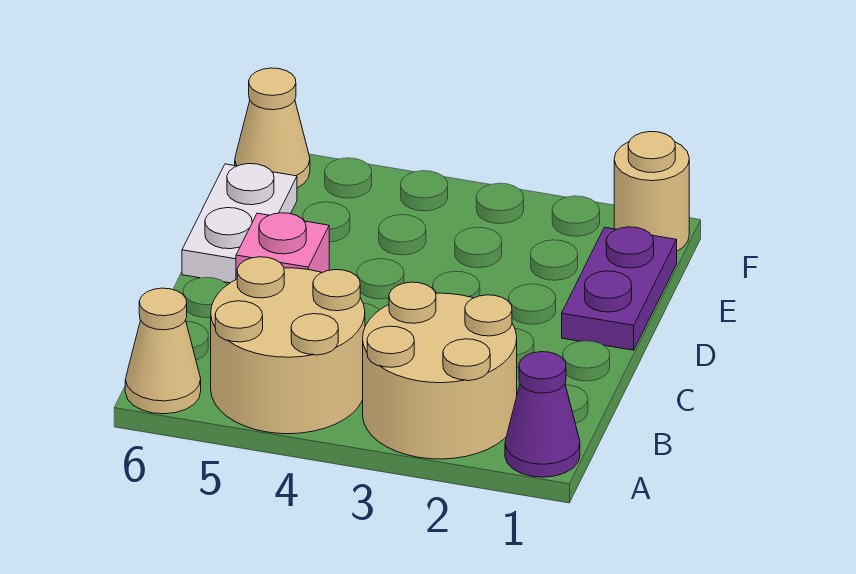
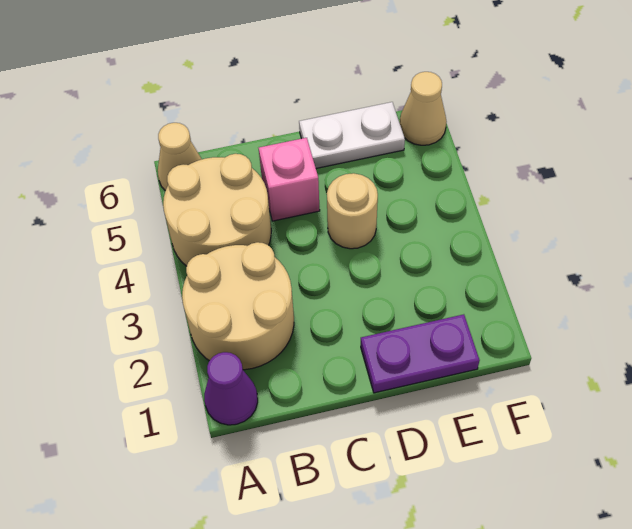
tan round brick F1 level 1 -> tan round brick D4 level 1

